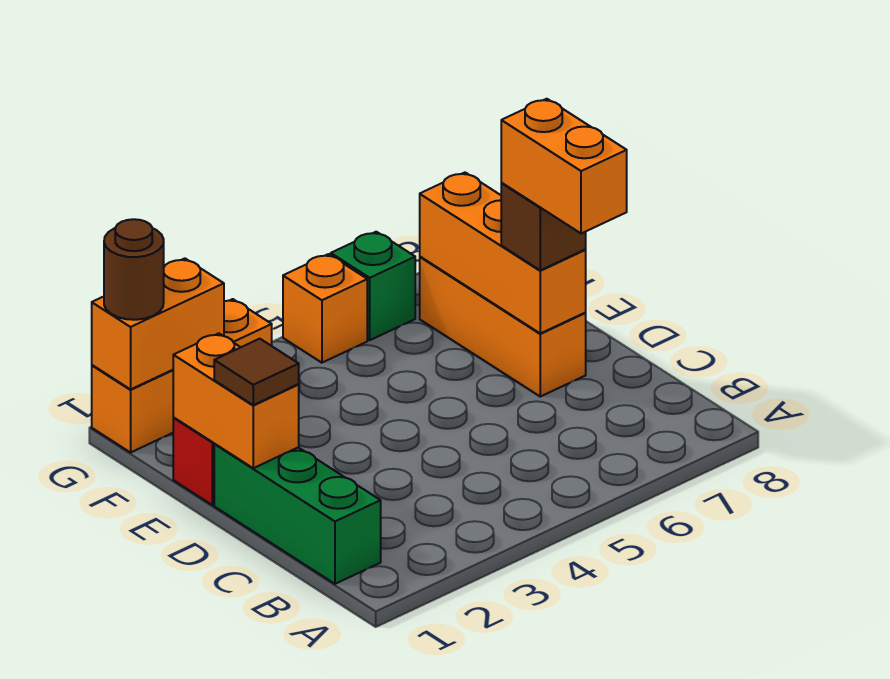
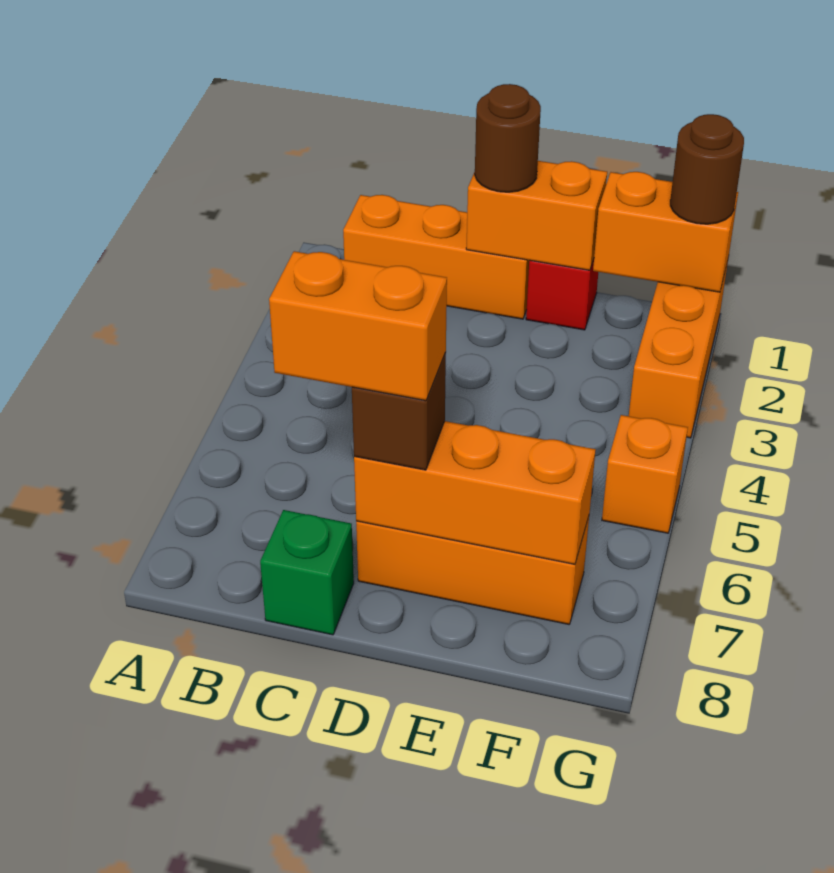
green brick B1:D1 level 1 -> orange brick B1:D1 level 1
brown tile D1 level 3 -> brown round brick D1 level 3
orange brick G1:G2 level 2 -> orange brick F1:G1 level 2
green brick G6 level 1 -> green brick C8 level 1

